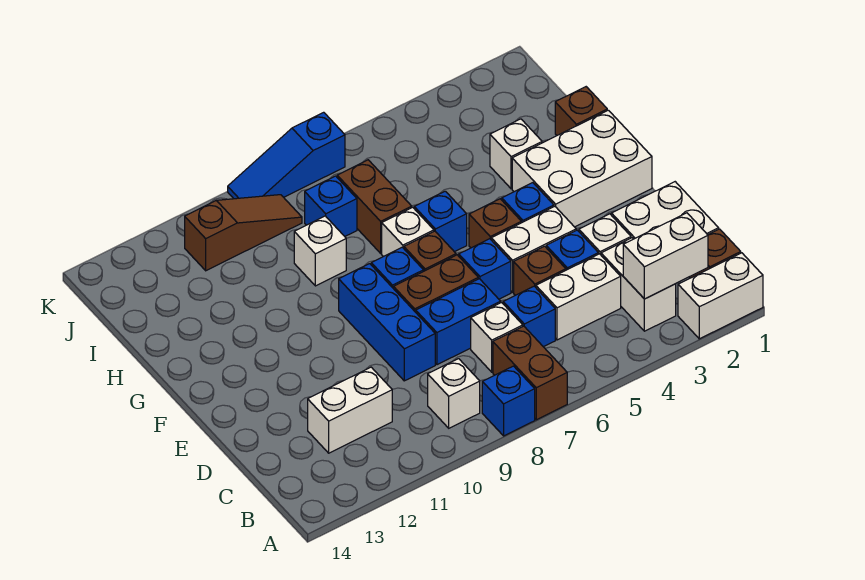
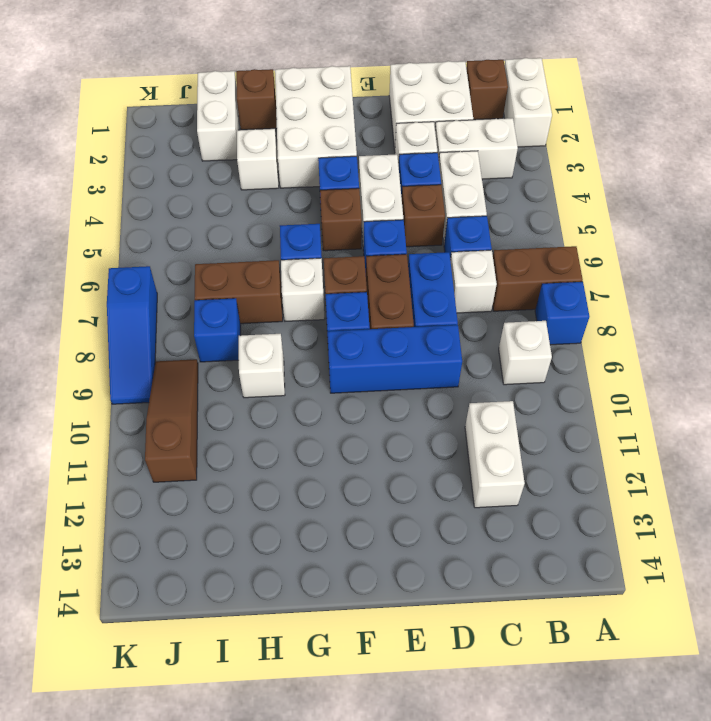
white brick B2:B3 level 2 -> white brick I1:I2 level 1

